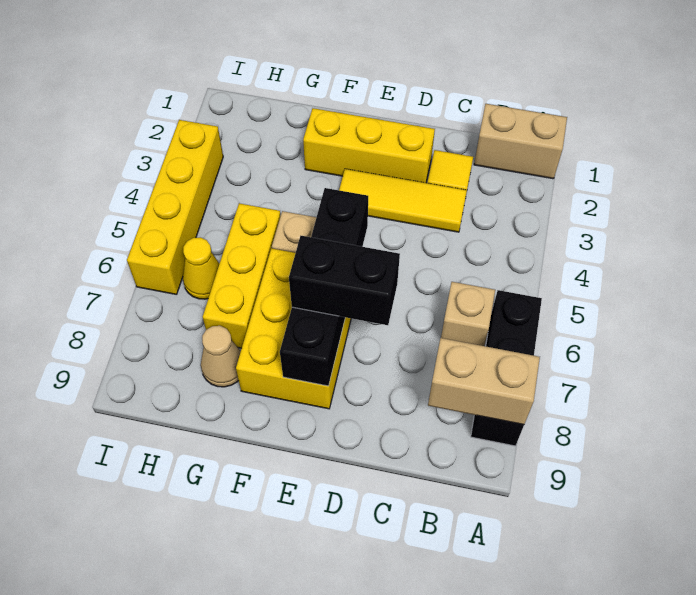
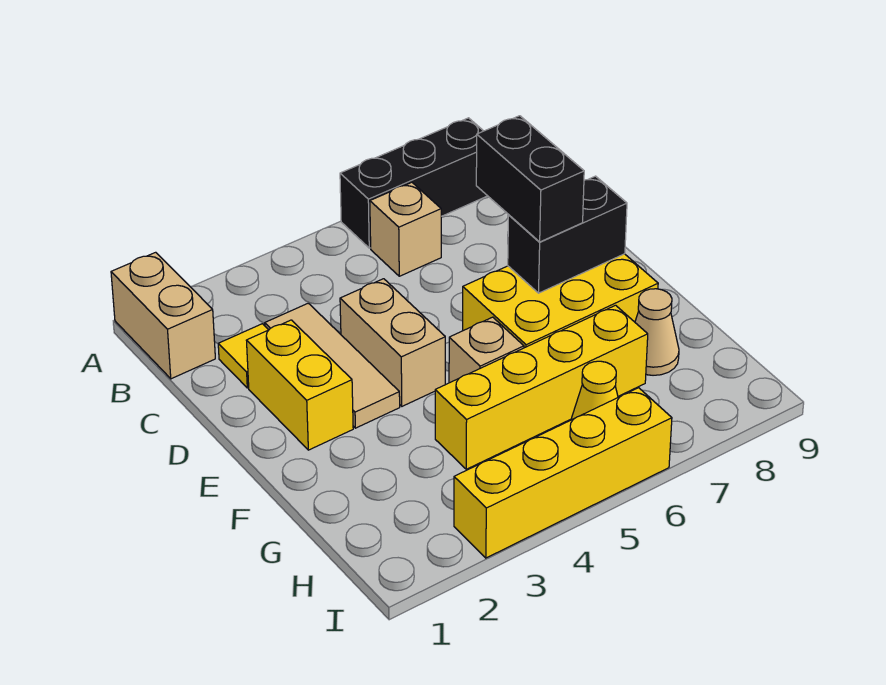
tan brick A8:B8 level 2 -> tan brick D4:E4 level 1
yellow tile C3:E3 level 1 -> tan tile C3:E3 level 1
yellow brick D2:F2 level 1 -> yellow brick D2:E2 level 1
black brick E5:E8 level 2 -> black brick E7:E8 level 2
yellow brick G5:G7 level 1 -> yellow brick G4:G7 level 1

